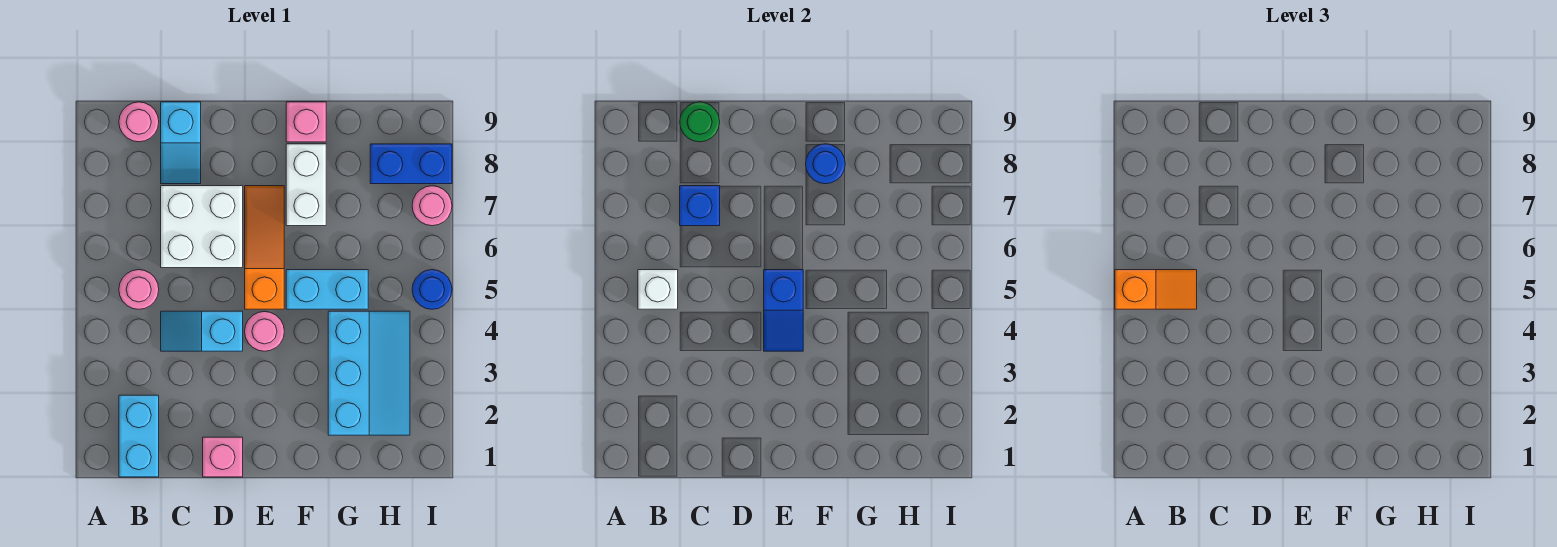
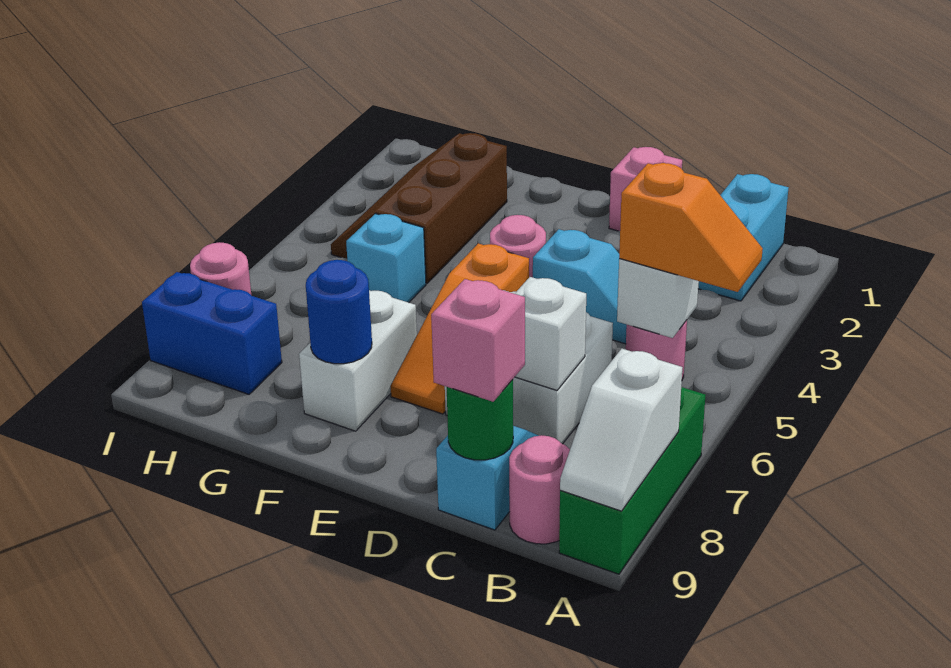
orange slope A5:B5 level 3 top A -> orange slope A5:B5 level 3 top B
none -> green brick A7:A9 level 1
none -> white slope A8:A9 level 2 top 8
blue brick C7 level 2 -> white brick C7 level 2
blue slope E4:E5 level 2 top 5 -> none
cyan brick F5:G5 level 1 -> cyan brick G5 level 1
pink brick F9 level 1 -> pink brick C9 level 3
cyan slope G2:H4 level 1 top G -> brown slope G2:H4 level 1 top G
blue round brick I5 level 1 -> none

